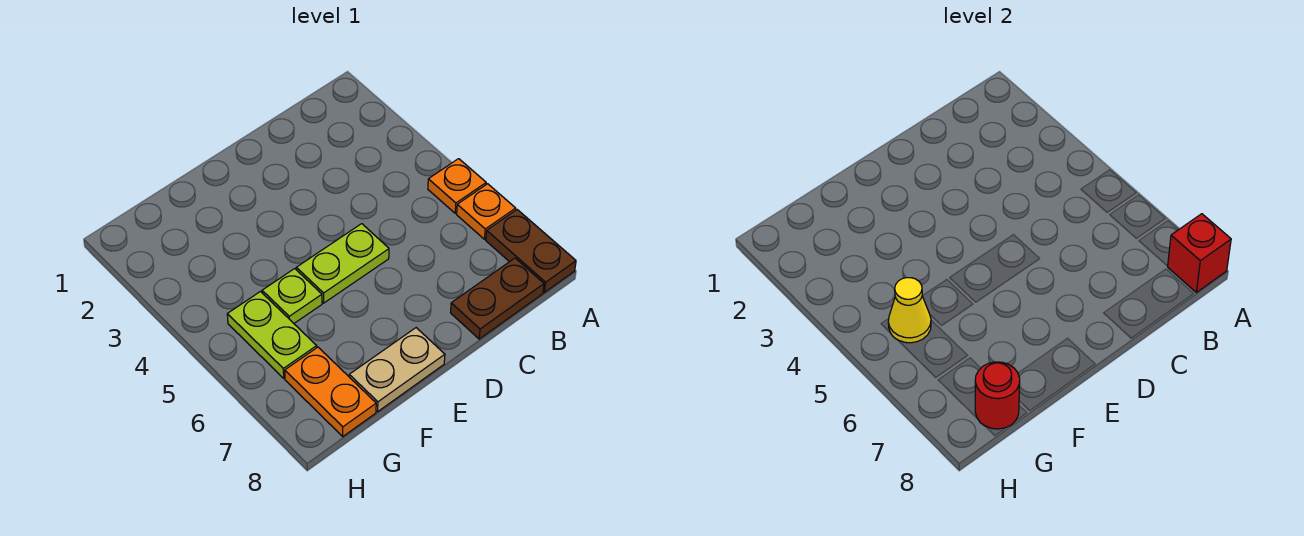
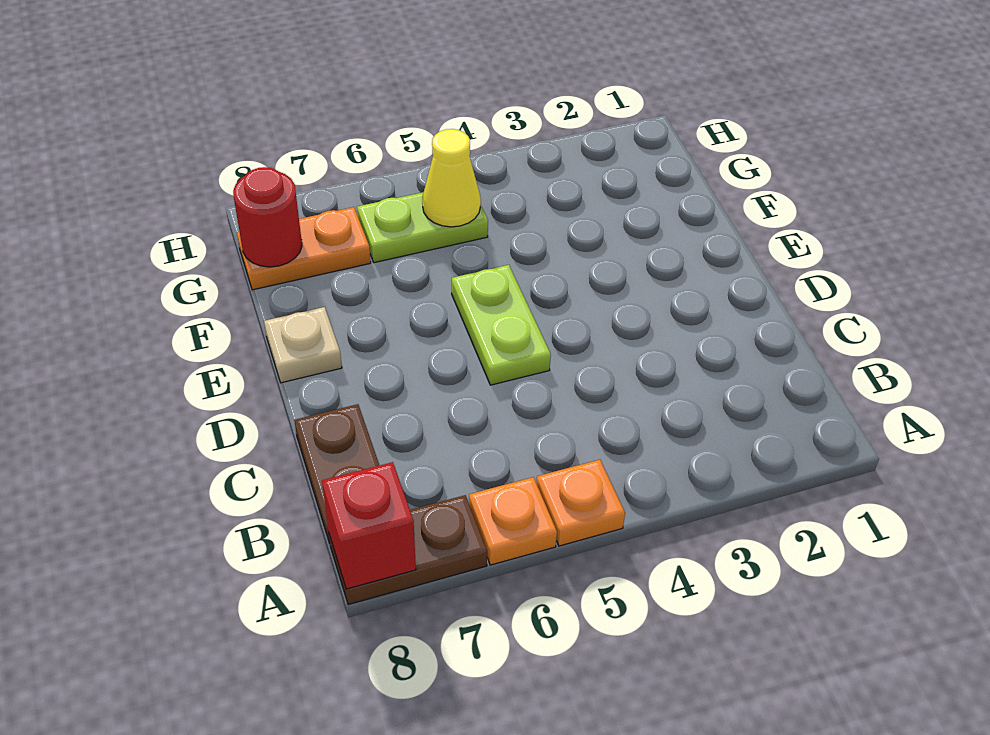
tan plate E8:F8 level 1 -> tan plate E8 level 1
lime plate F5 level 1 -> none

